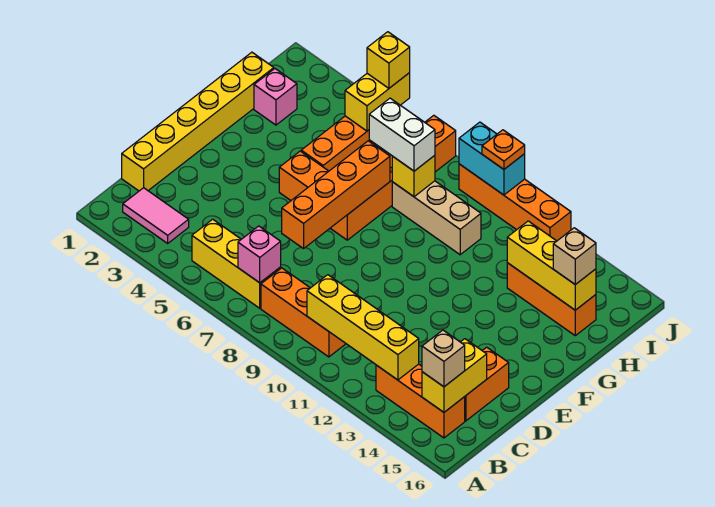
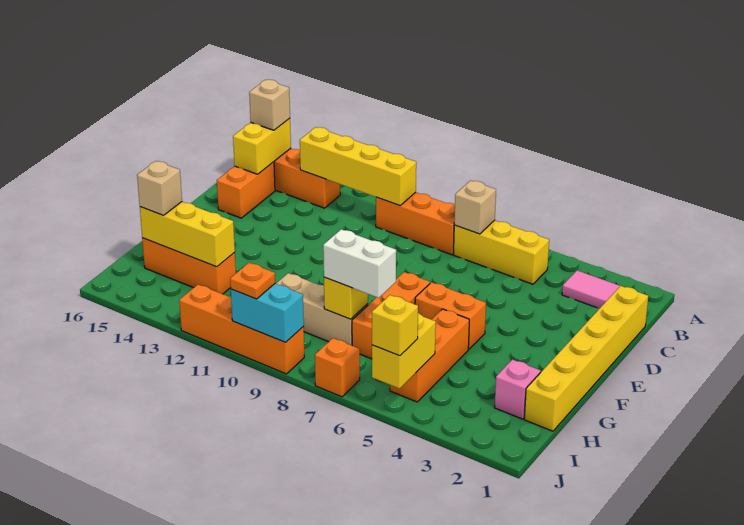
pink brick B7 level 2 -> tan brick B7 level 2
orange brick D7:G7 level 2 -> none

